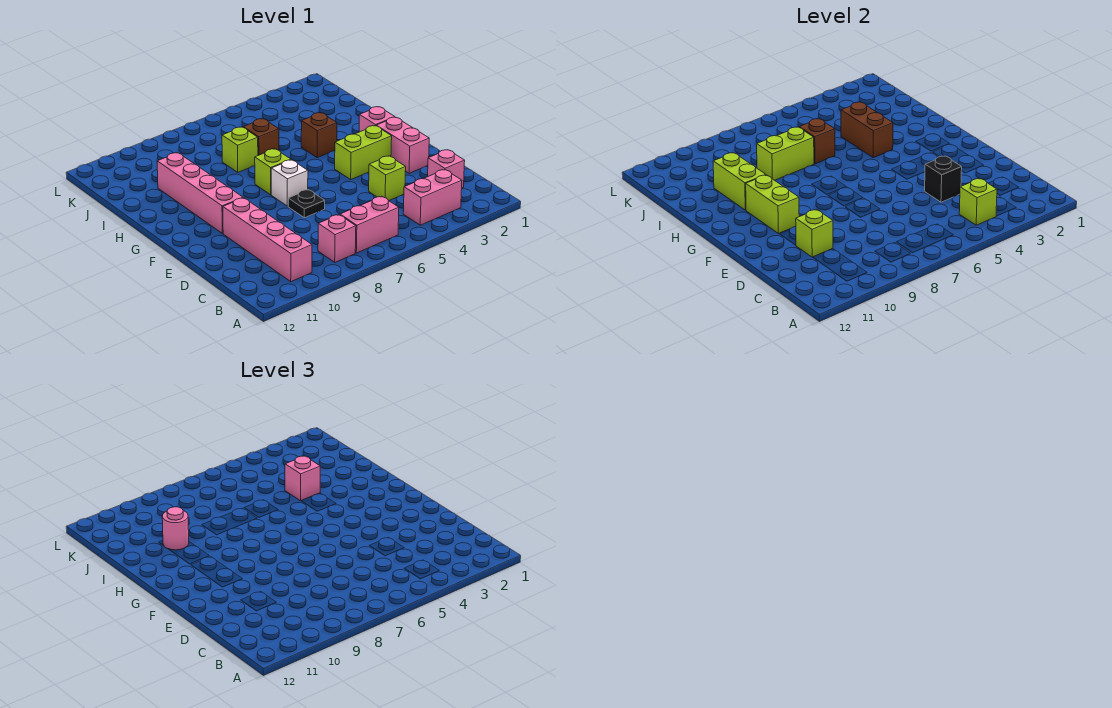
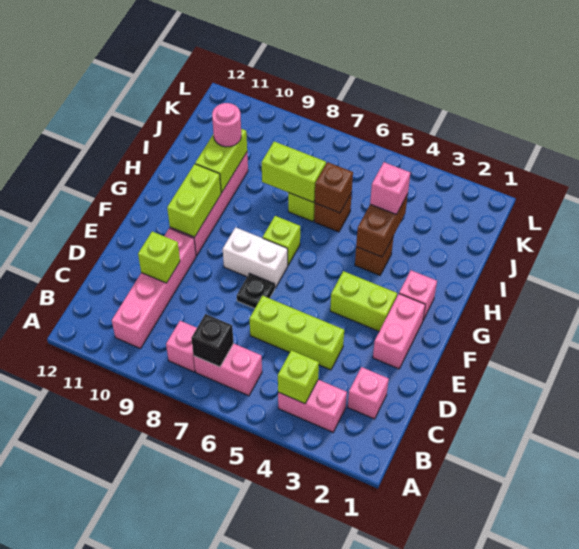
lime brick D4 level 1 -> lime brick D4:D6 level 1
black brick D4 level 2 -> black brick B7 level 2
white brick F7 level 1 -> white brick F7:F8 level 1

